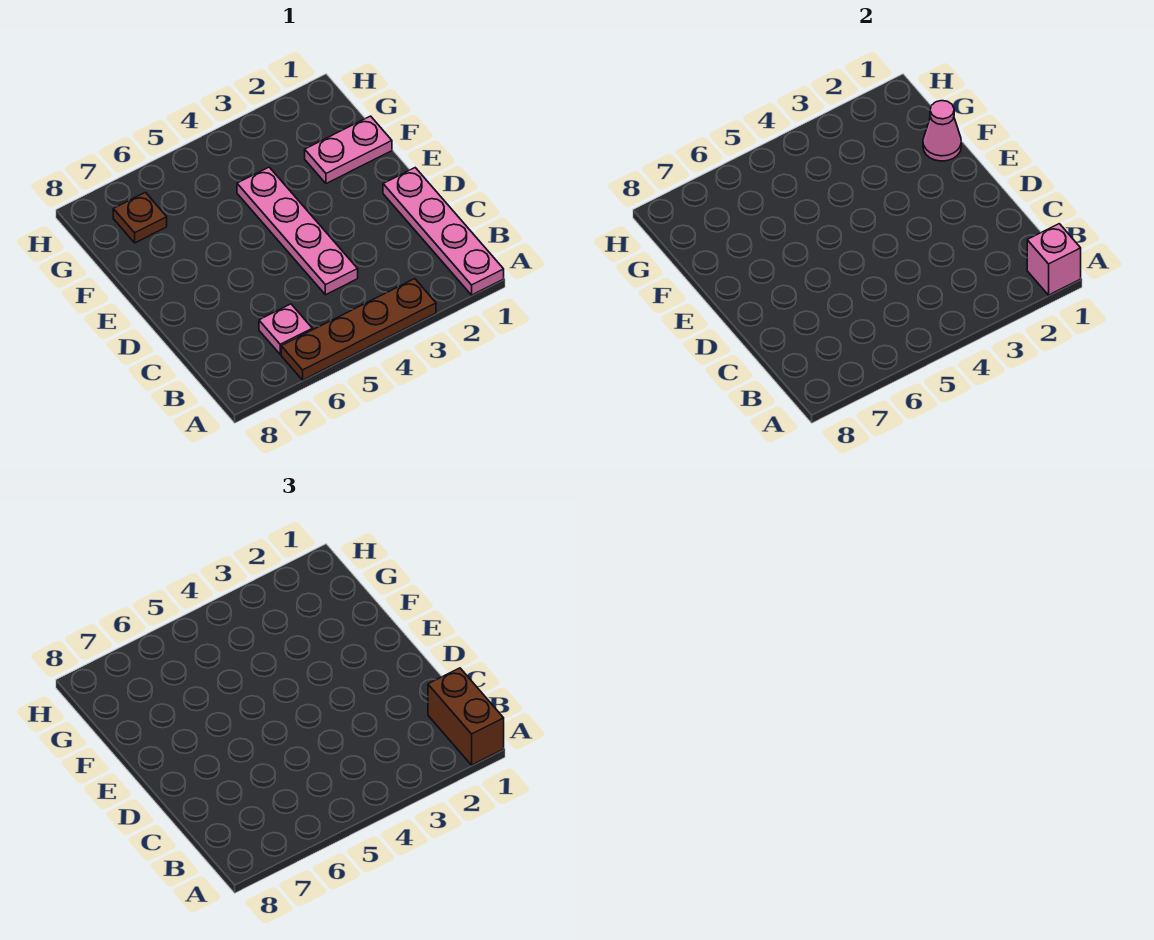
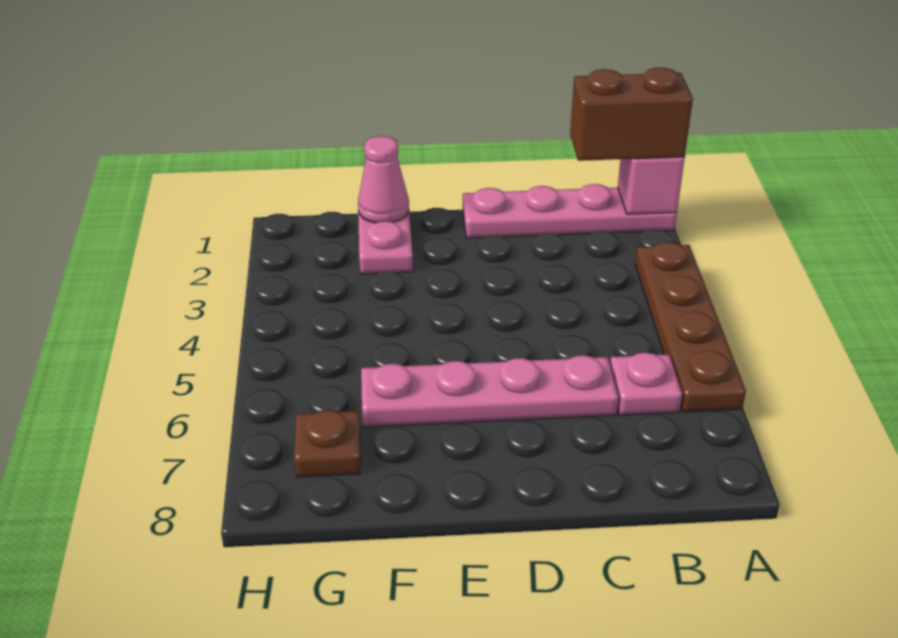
pink plate C4:F4 level 1 -> pink plate C6:F6 level 1

